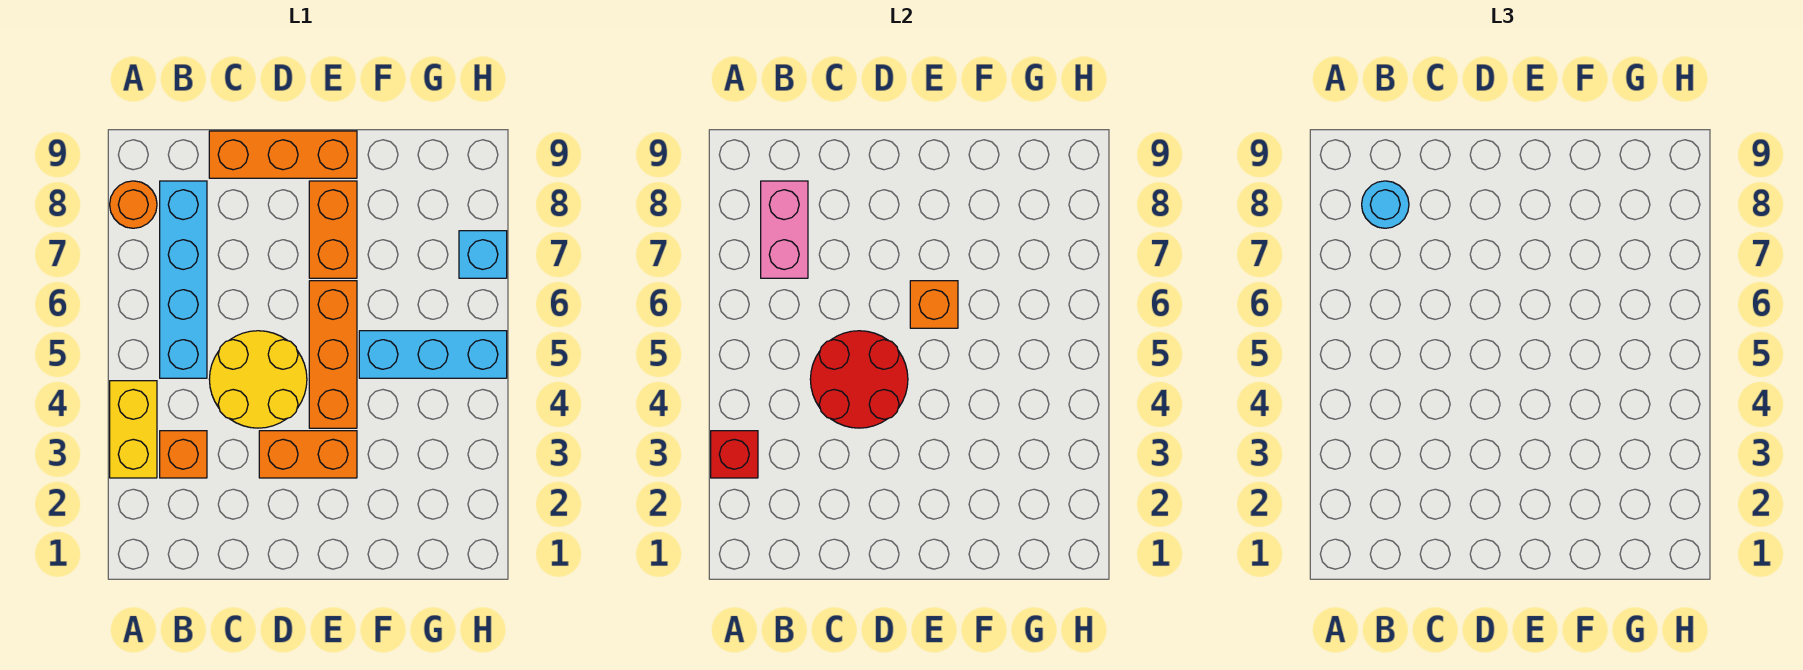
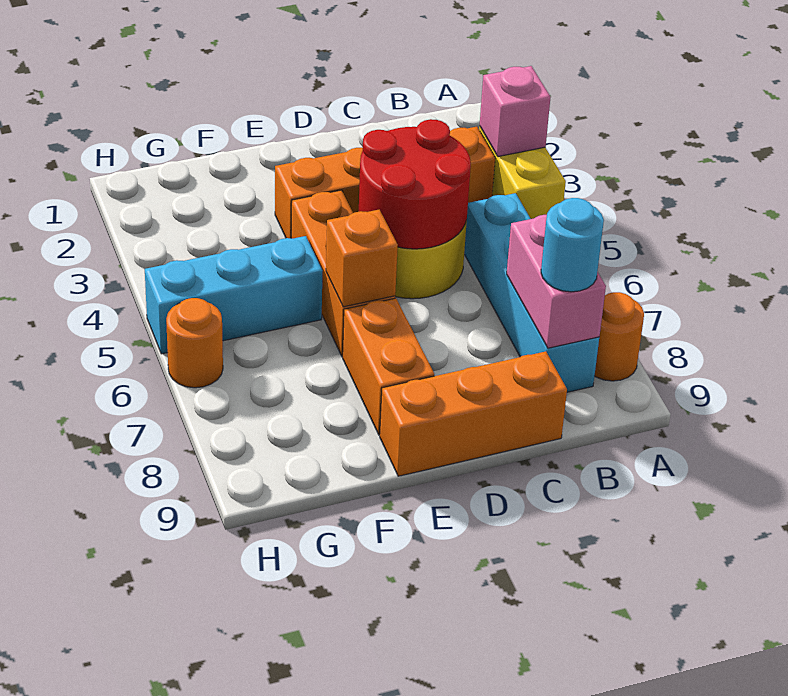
red brick A3 level 2 -> pink brick A3 level 2
none -> orange round brick H6 level 1
cyan brick H7 level 1 -> none

